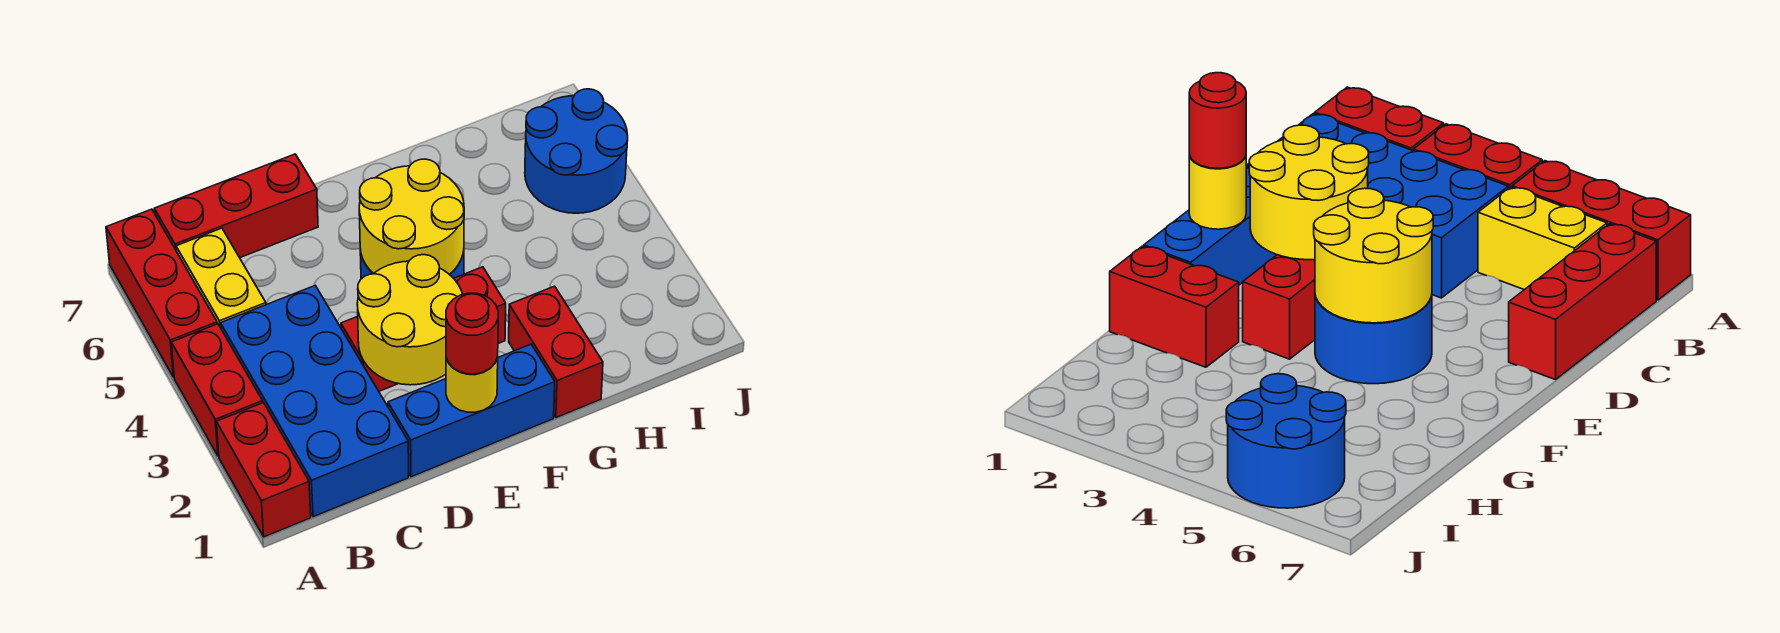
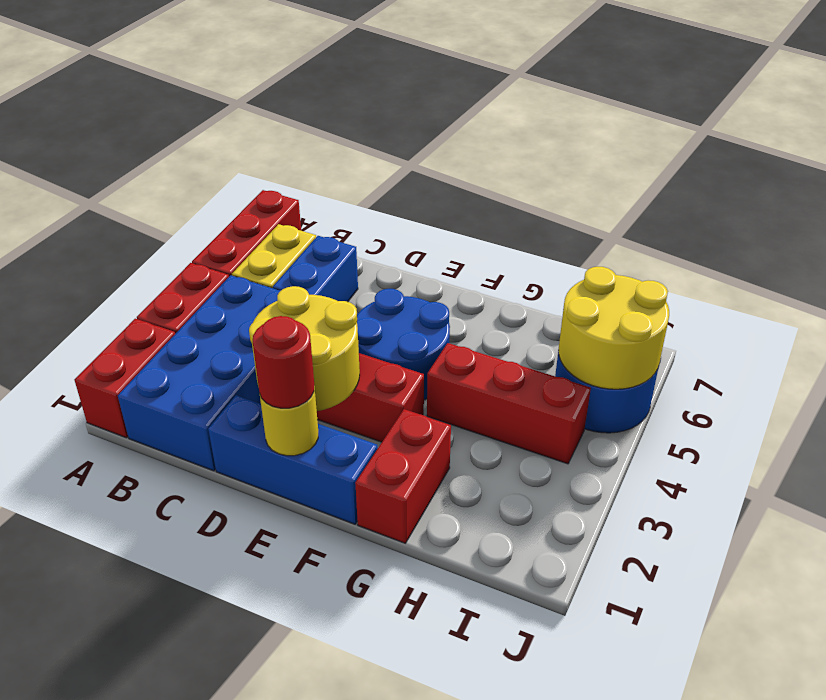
red brick B7:D7 level 1 -> red brick G4:I4 level 1
none -> blue brick C5:C6 level 1
yellow round brick E4:F5 level 2 -> yellow round brick I5:J6 level 2

